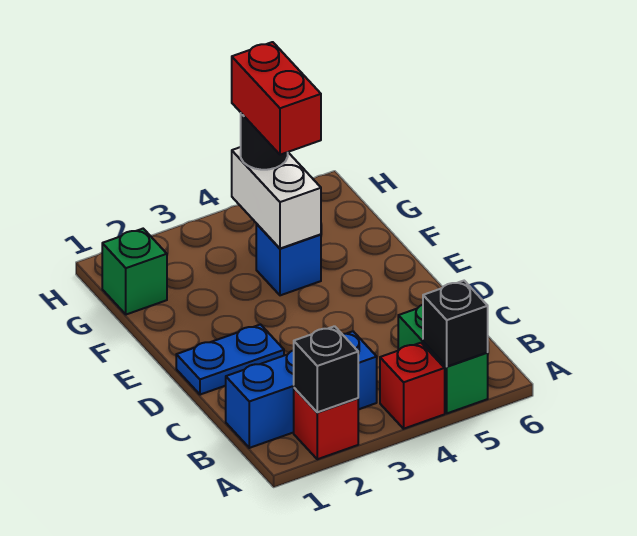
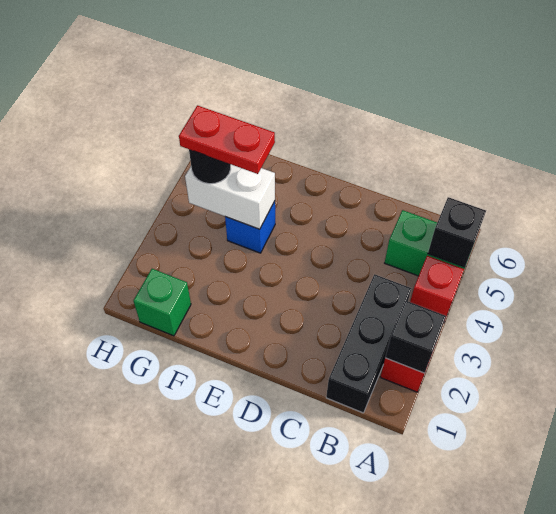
blue brick B1:B3 level 1 -> black brick B1:B3 level 1
blue plate D1:D2 level 1 -> none
red brick F4:G4 level 4 -> red plate F4:G4 level 4

